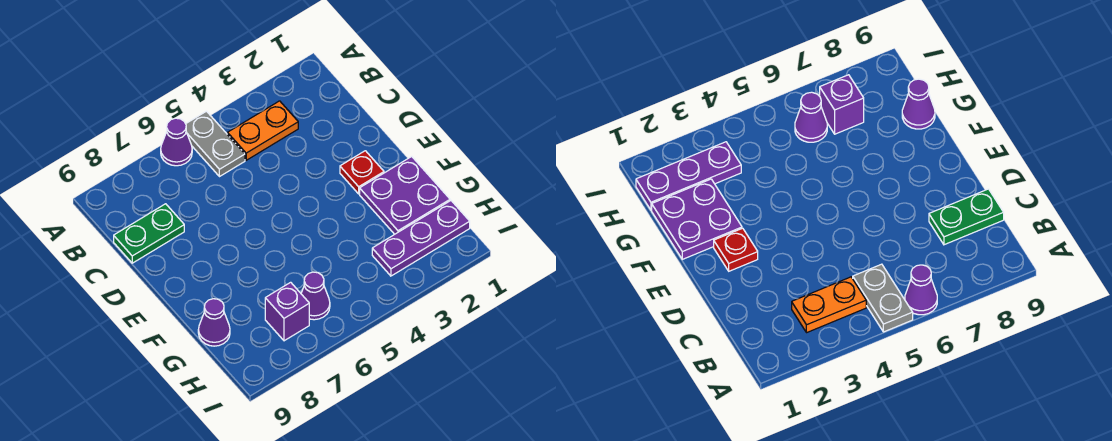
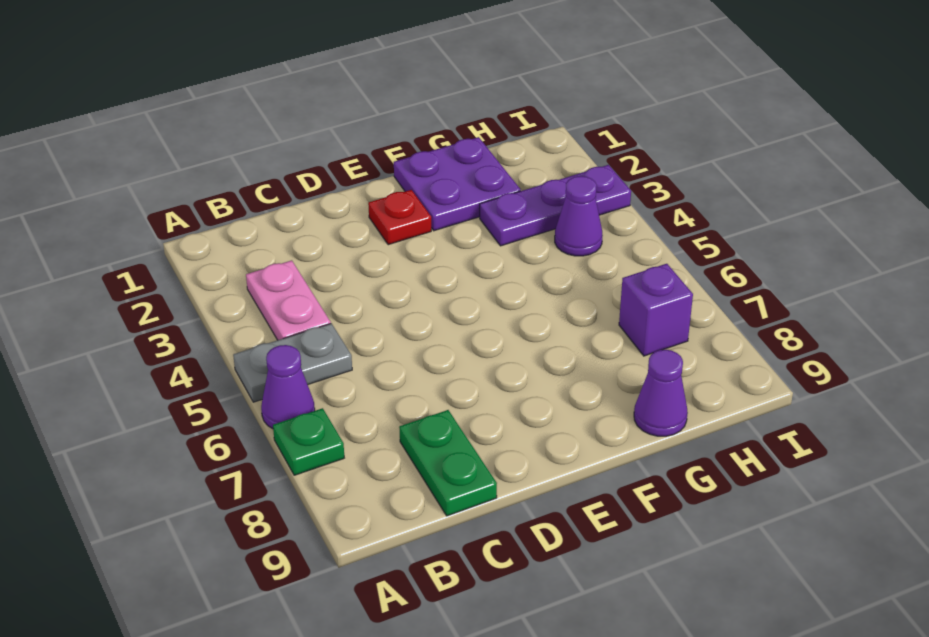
none -> green plate A7 level 1
orange plate B3:B4 level 1 -> pink plate B3:B4 level 1
purple plate H1:H3 level 1 -> purple plate G3:I3 level 1
purple cone H6 level 1 -> purple cone H4 level 1

